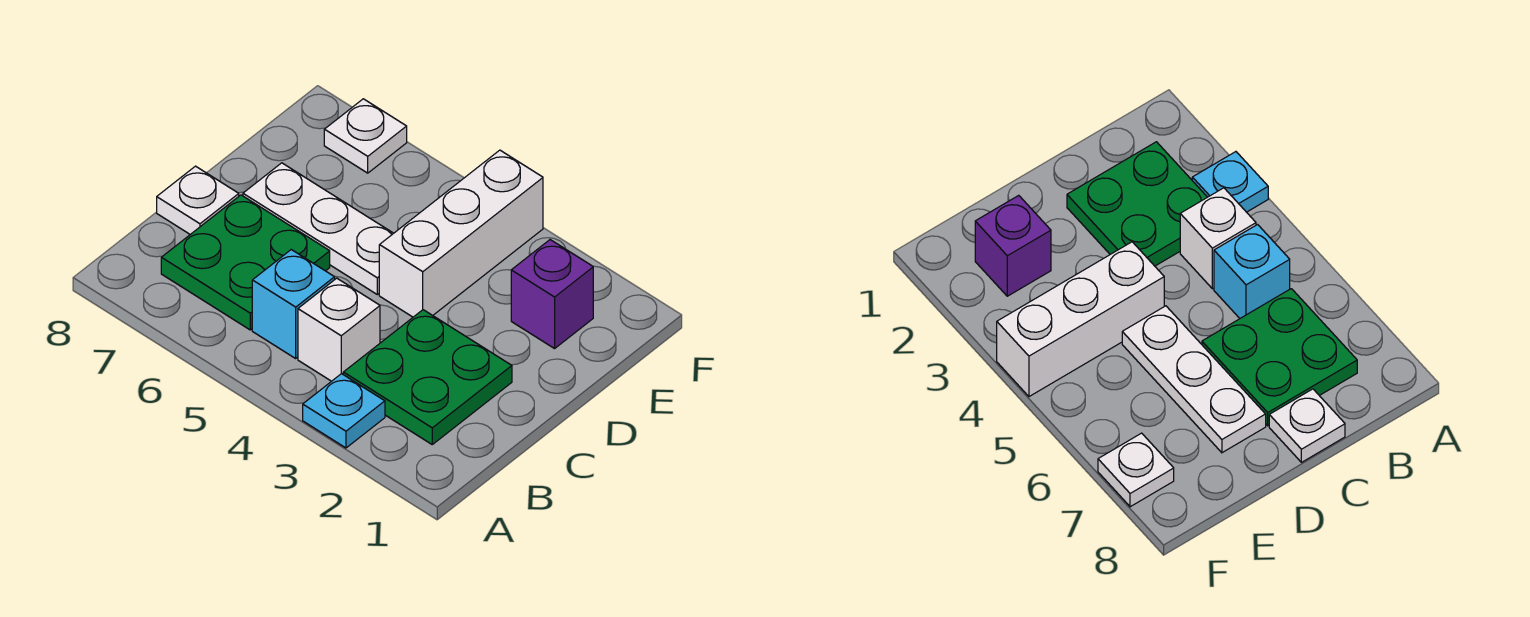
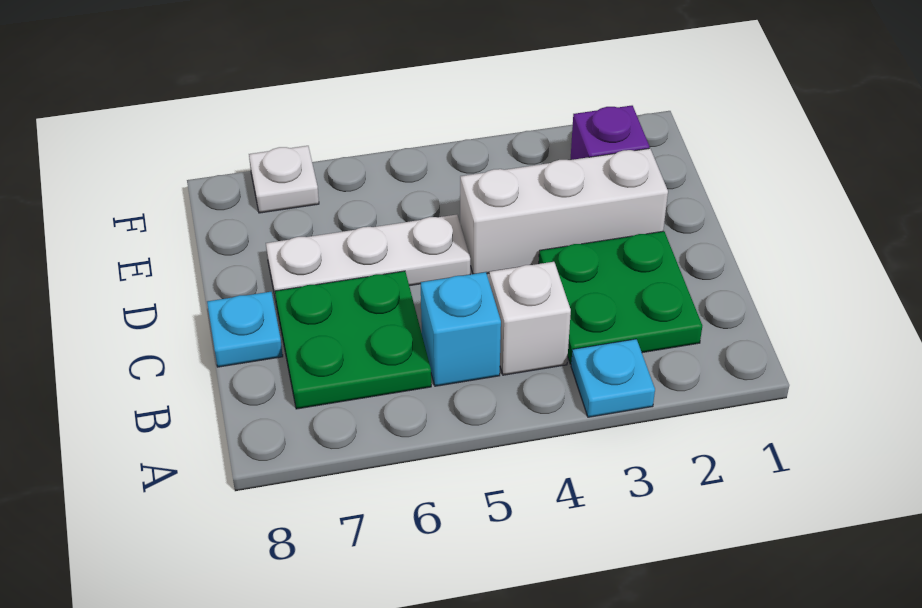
white plate C8 level 1 -> cyan plate C8 level 1
white brick D4:F4 level 1 -> white brick D2:D4 level 1

